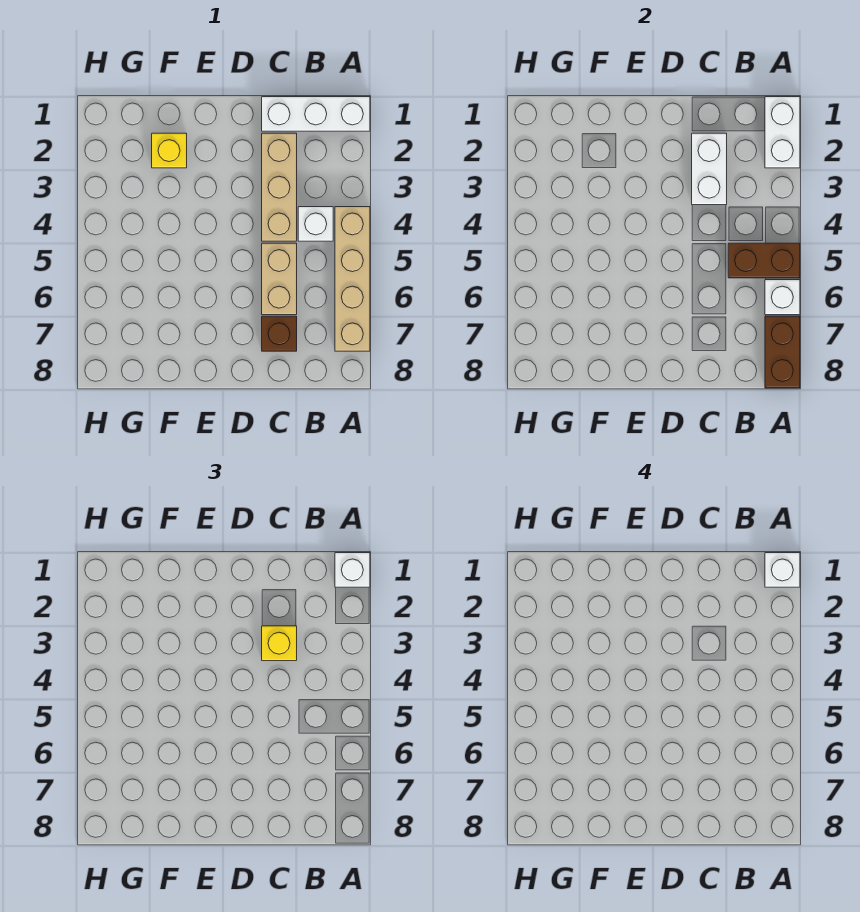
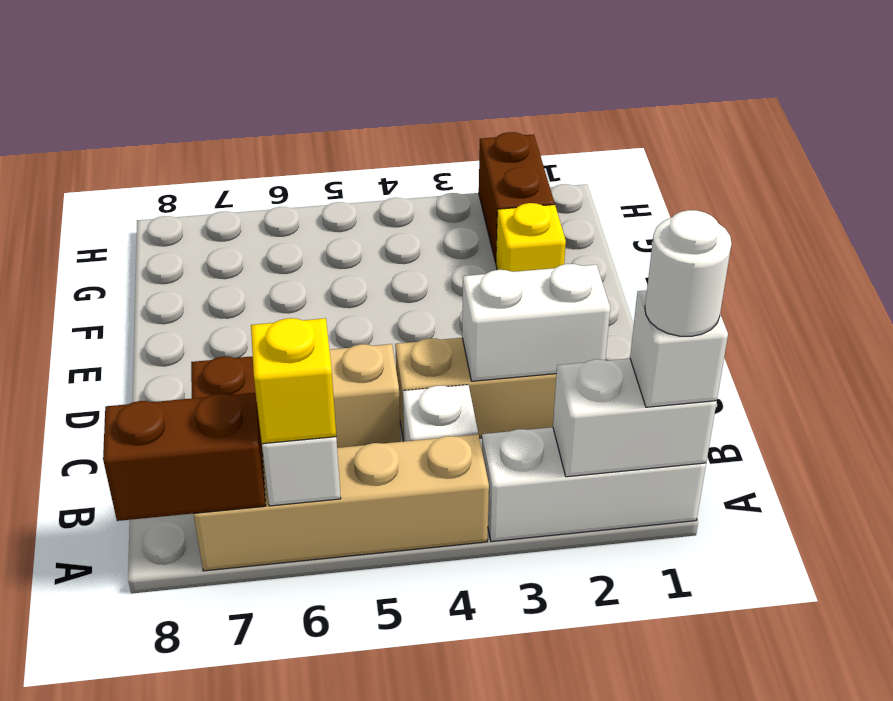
white brick A1:C1 level 1 -> white brick A1:A3 level 1
white brick A1 level 4 -> white round brick A1 level 4
brown brick A5:B5 level 2 -> brown brick G2:H2 level 1
yellow brick C3 level 3 -> yellow brick A6 level 3

